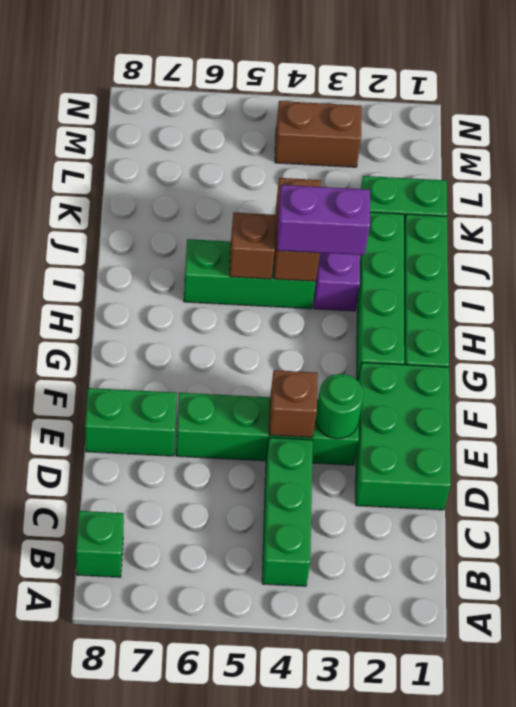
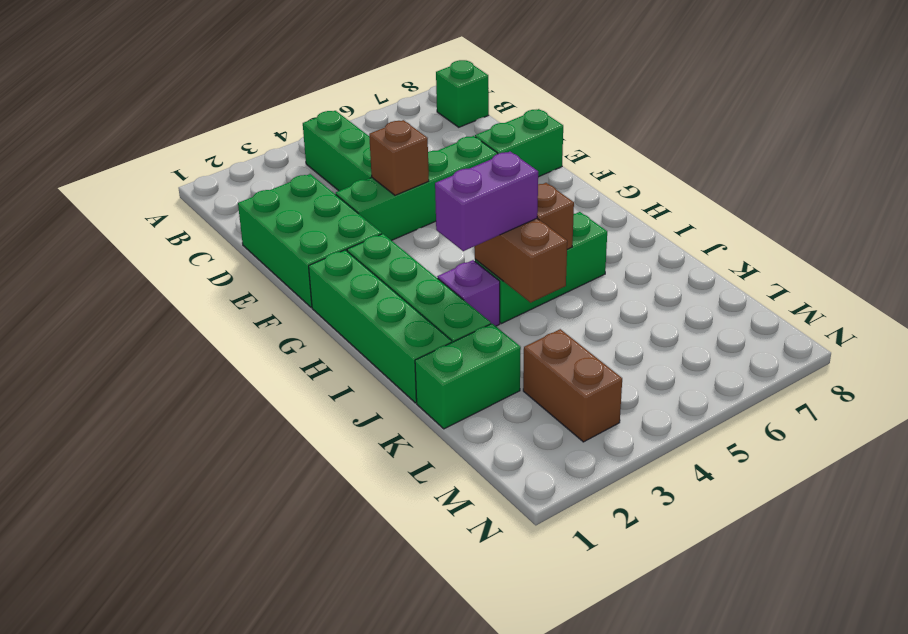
green round brick E3 level 2 -> none
brown brick M3:M4 level 1 -> brown brick L3:M3 level 1

